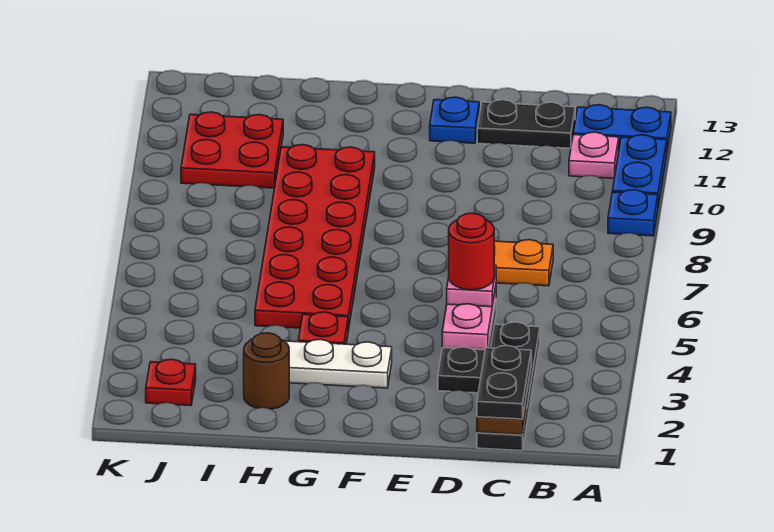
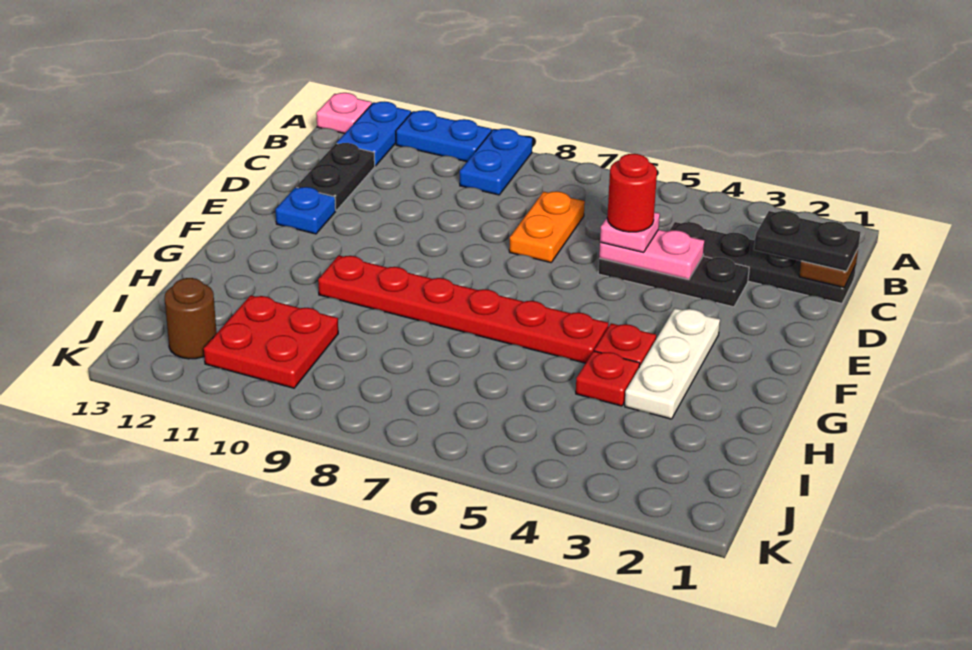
blue plate A9 level 1 -> blue plate A9:B9 level 1
pink plate B11 level 1 -> pink plate A13 level 1
red plate G5:H10 level 1 -> red plate G5:G10 level 1
brown round brick H2 level 1 -> brown round brick J12 level 1
red plate J2 level 1 -> red plate H4 level 1

